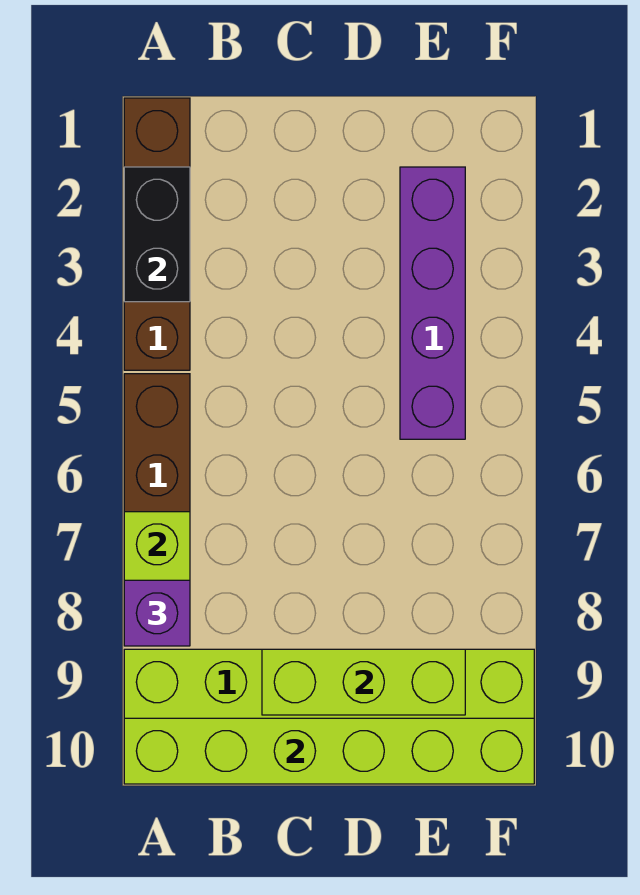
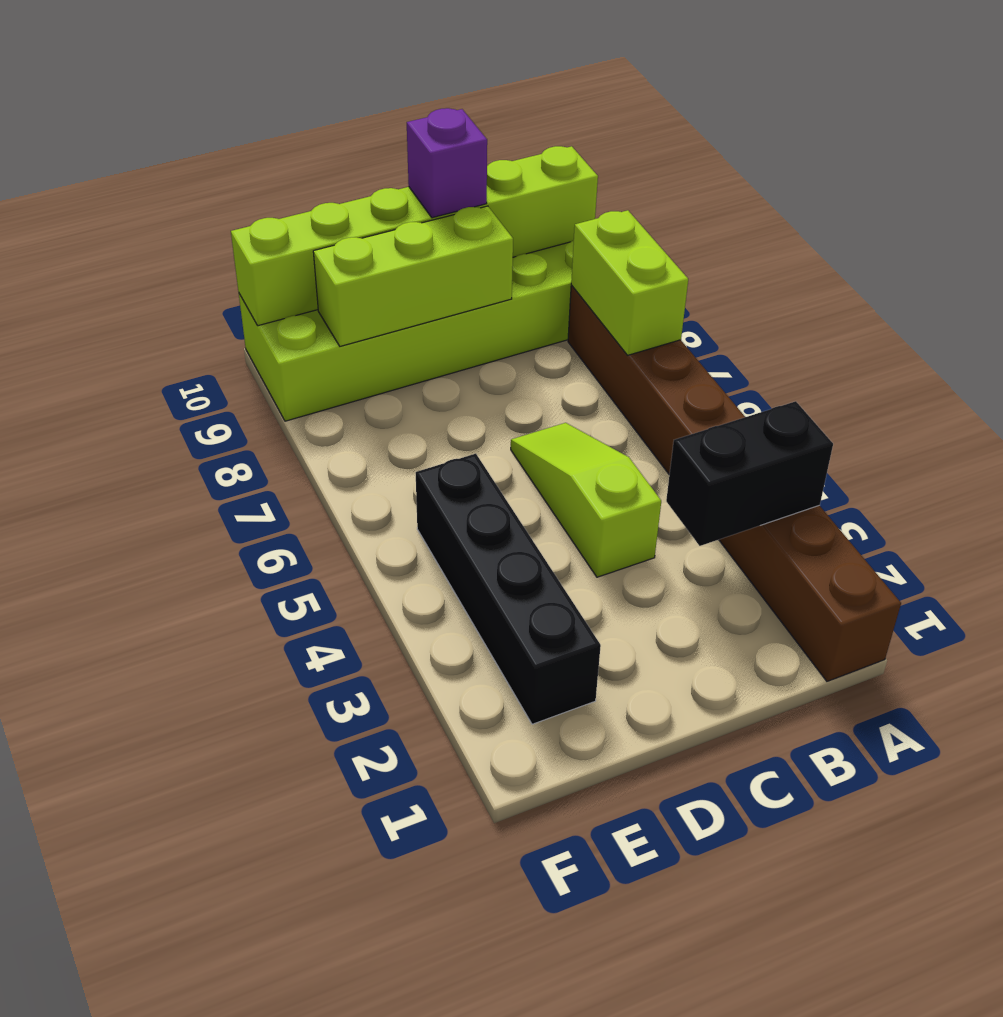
black brick A2:A3 level 2 -> black brick A3:B3 level 2
purple brick A8 level 3 -> purple brick C10 level 3
none -> lime slope C4:C6 level 1 top 4
purple brick E2:E5 level 1 -> black brick E2:E5 level 1

